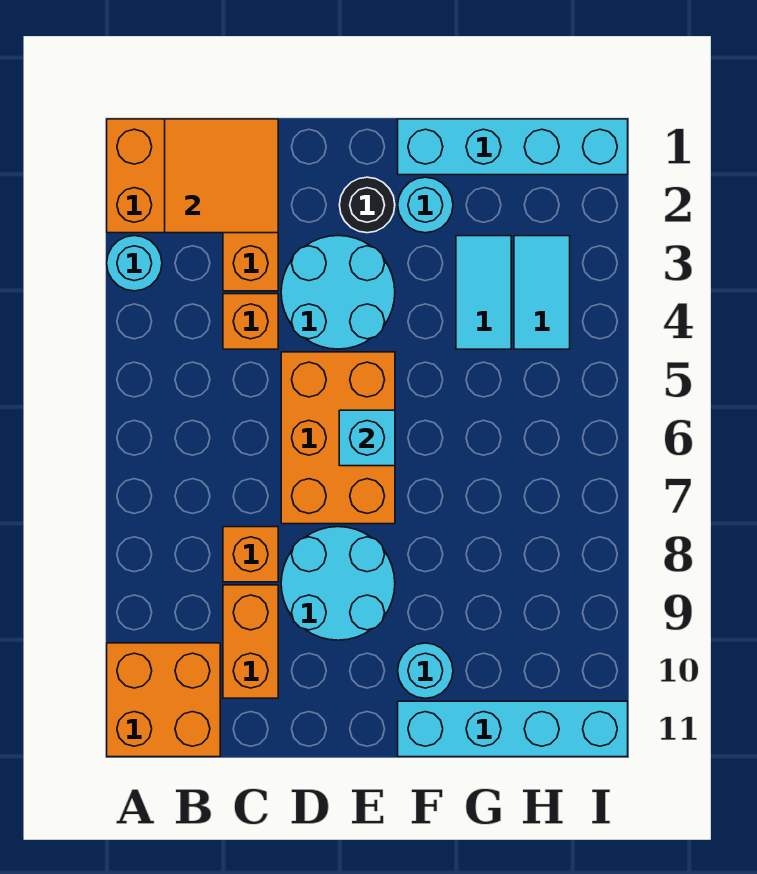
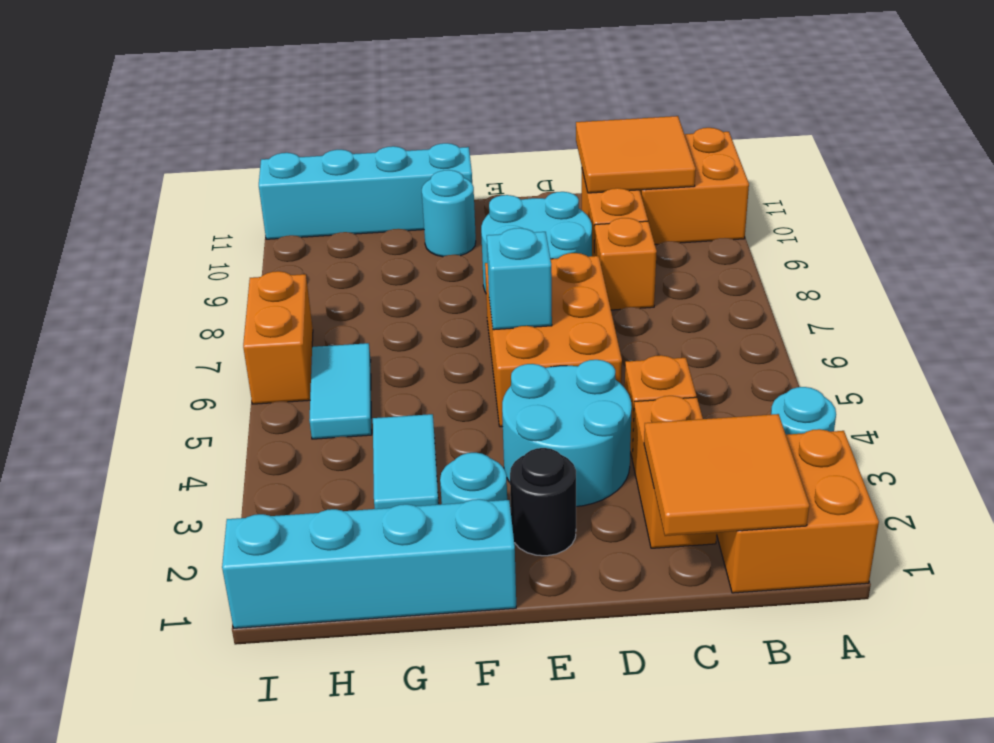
none -> orange tile B10:C11 level 2
cyan tile H3:H4 level 1 -> cyan tile H5:H6 level 1
none -> orange brick I6:I7 level 1

